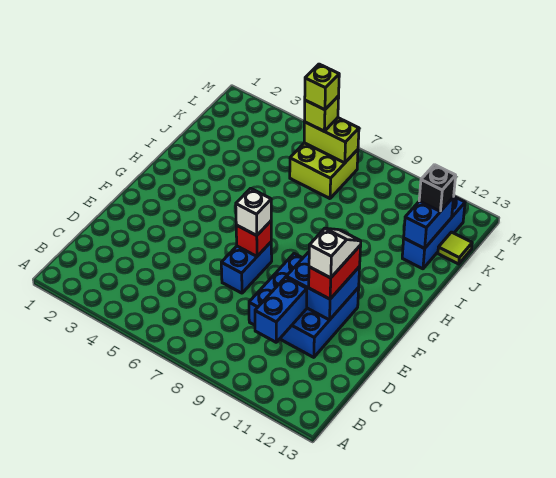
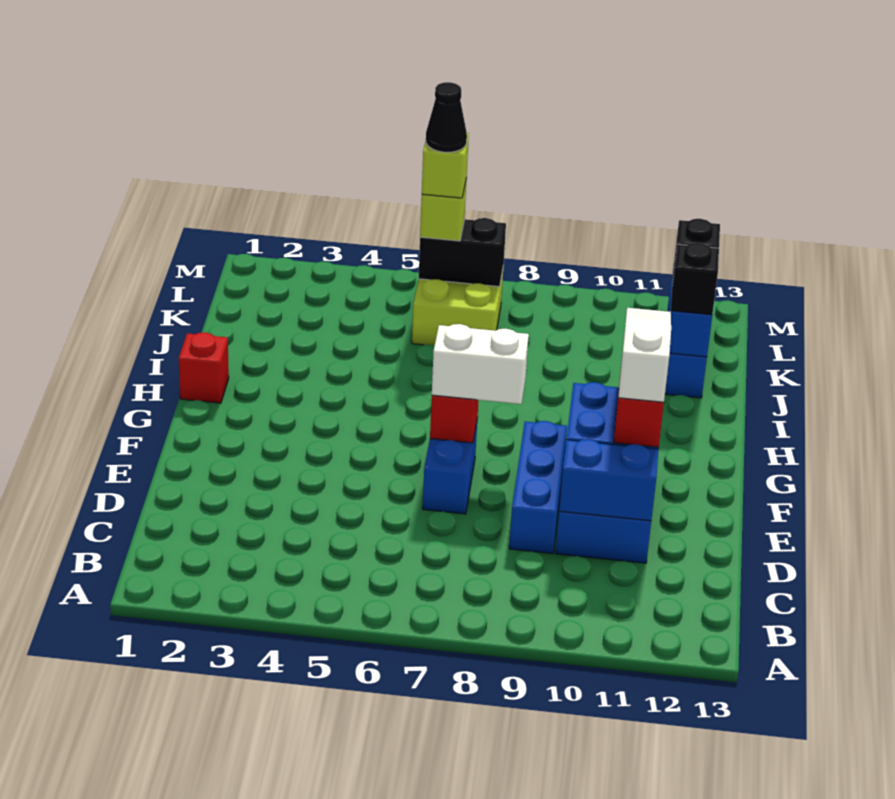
blue brick C10:D10 level 2 -> blue brick D10:D11 level 2
white slope E11:F11 level 4 top E -> white slope E11:G11 level 4 top E
white brick F7 level 3 -> white brick F7:F8 level 3
none -> red brick H1 level 1
none -> black brick J12 level 3
lime tile K13 level 1 -> none
lime brick L6:L7 level 2 -> black brick L6:L7 level 2
none -> black cone L6 level 5

